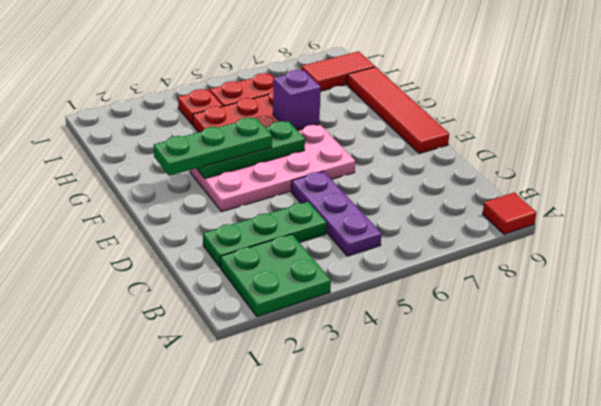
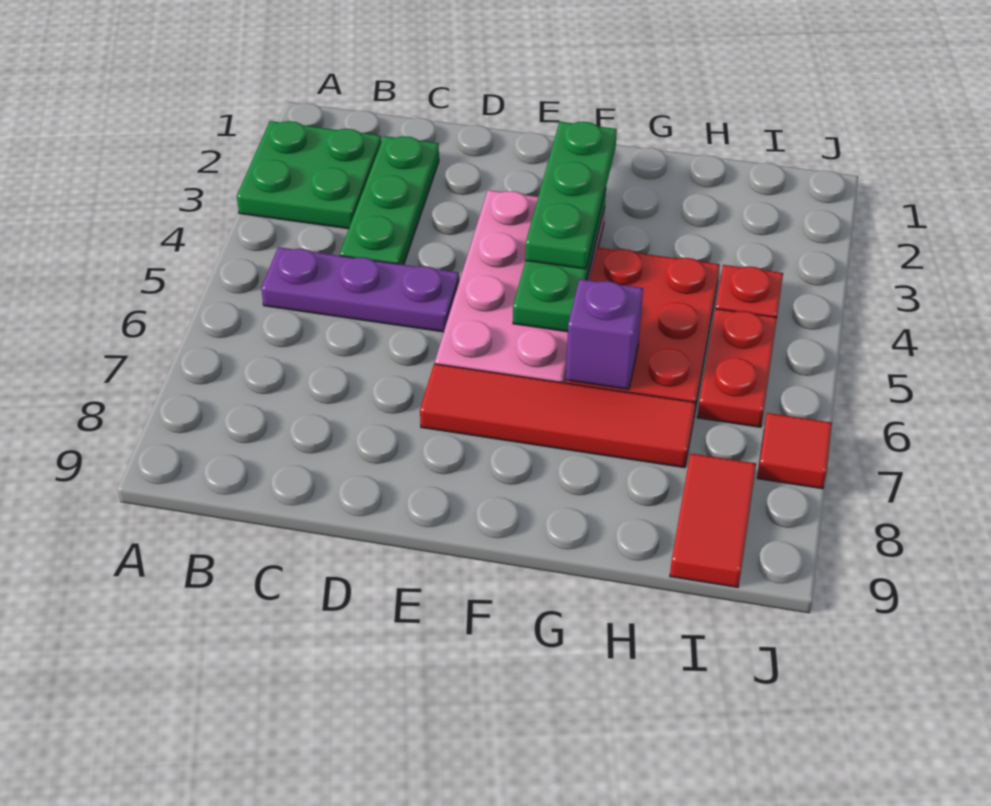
red tile A9 level 1 -> red tile J7 level 1
red tile E9:H9 level 1 -> red tile E7:H7 level 1

